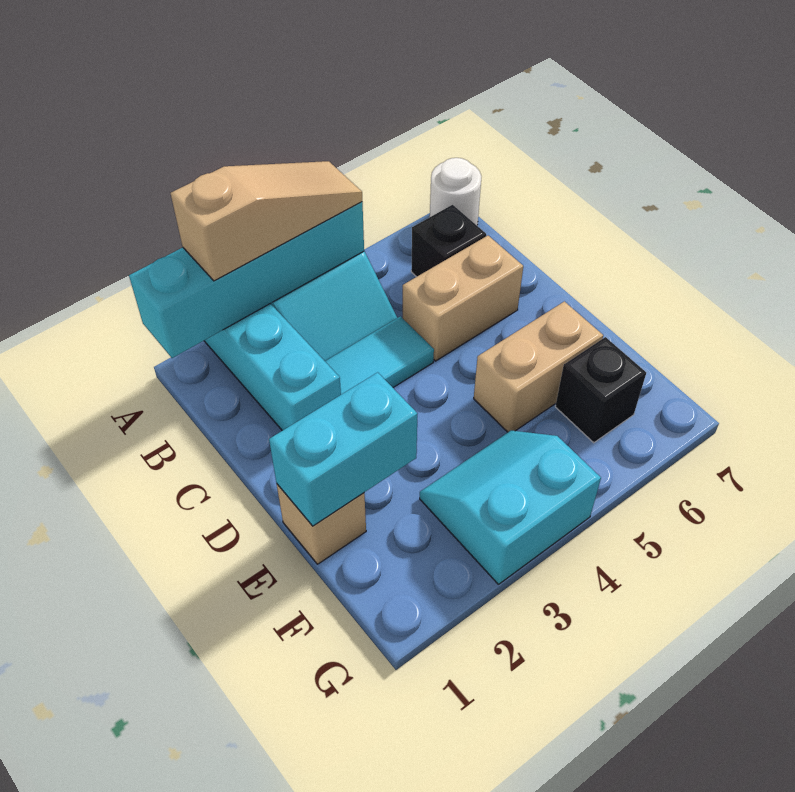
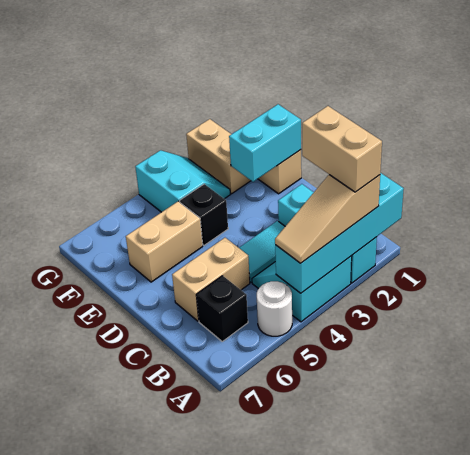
none -> tan brick A2:B2 level 4
white round brick A7 level 1 -> white round brick A5 level 1
none -> tan brick F2:G2 level 1
cyan slope F3:G4 level 1 top G -> cyan slope F3:G4 level 1 top 4
black brick F6 level 1 -> black brick E4 level 1

